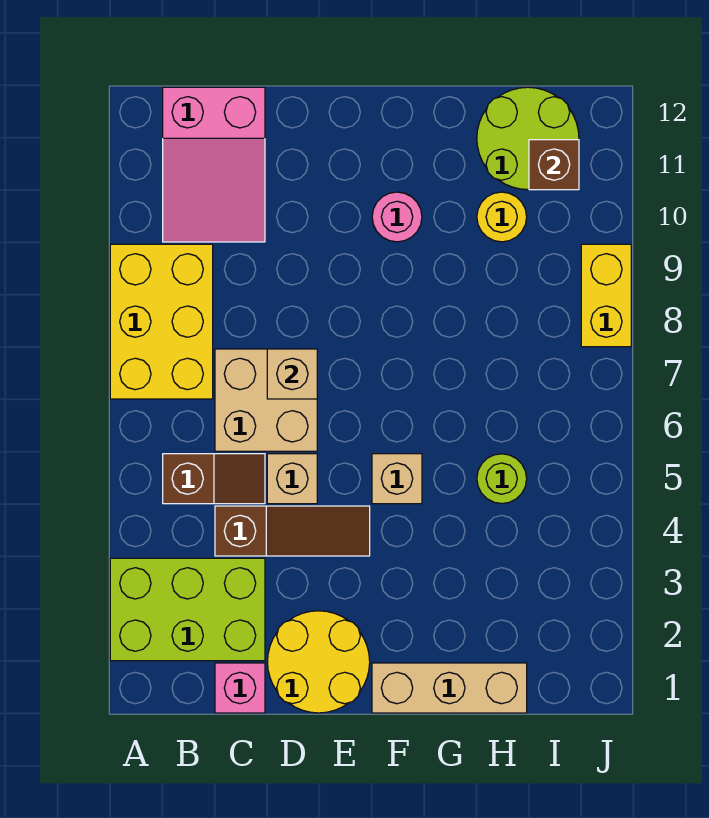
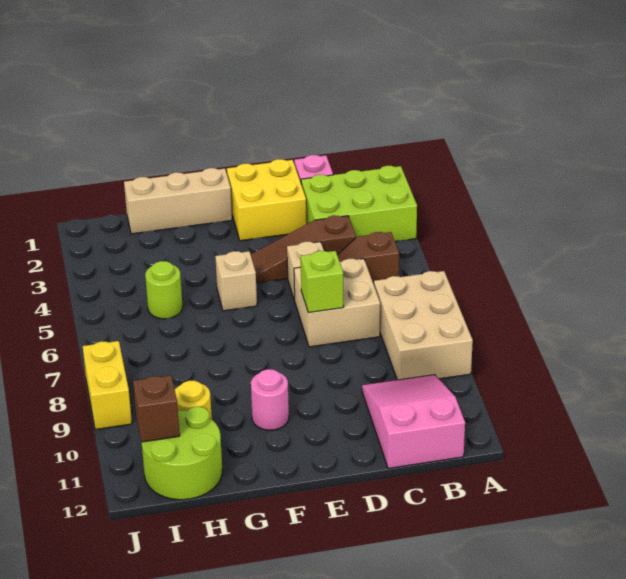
yellow brick A7:B9 level 1 -> tan brick A7:B9 level 1
yellow round brick D1:E2 level 1 -> yellow brick D1:E2 level 1
tan brick D7 level 2 -> lime brick D7 level 2

